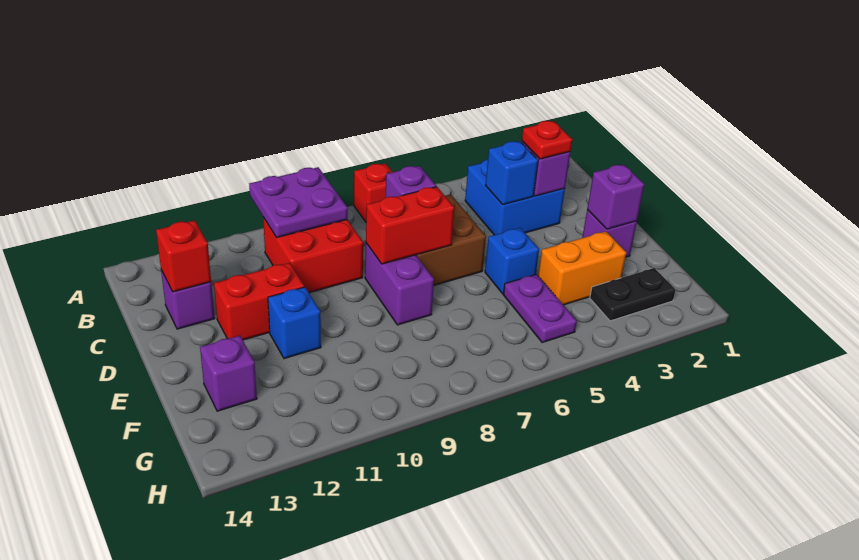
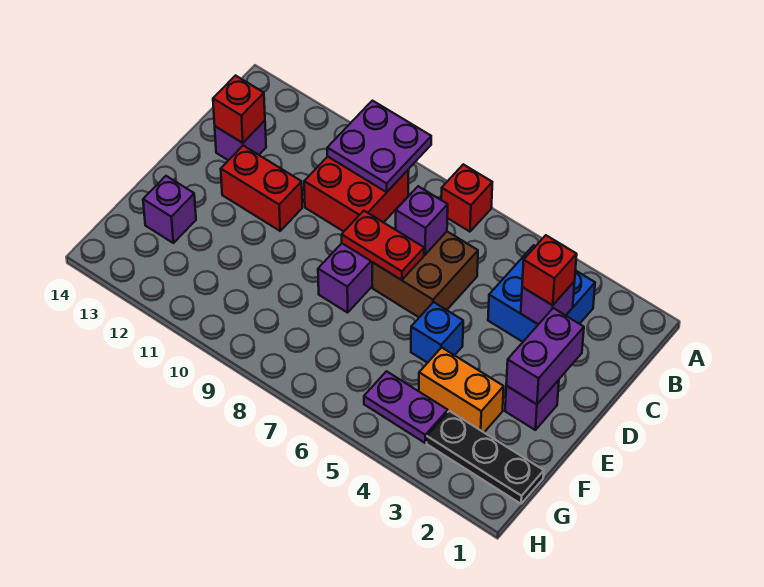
red plate C3 level 3 -> red brick C3 level 3
blue brick C4 level 2 -> none
red brick D7:D8 level 2 -> red plate D7:D8 level 2
purple brick E2 level 2 -> purple brick D2:E2 level 2
blue brick E11 level 1 -> none
purple plate F5:G5 level 1 -> purple plate G4:G5 level 1
black plate G2:G3 level 1 -> black plate G1:G3 level 1

